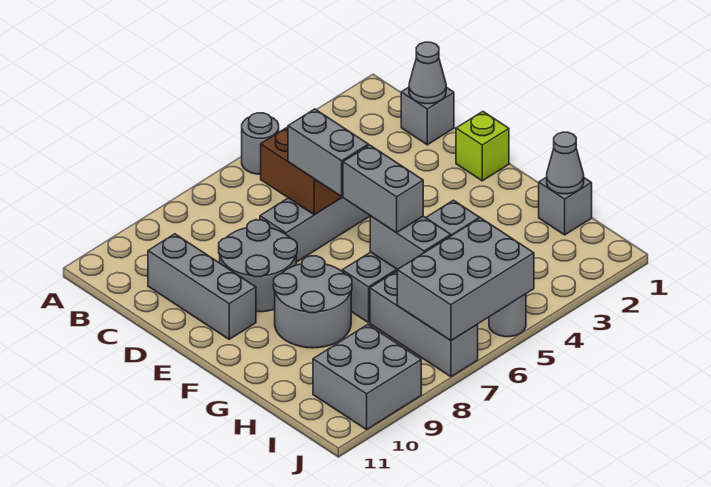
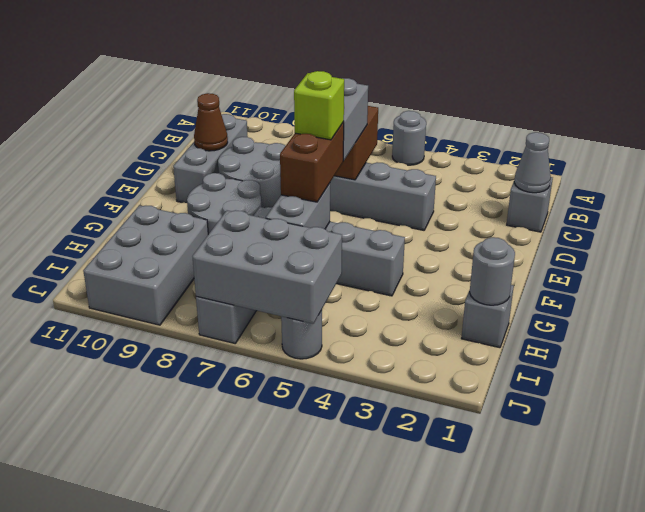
none -> brown cone D10 level 2
lime brick E1 level 1 -> lime brick F6 level 4
grey brick F6:G6 level 3 -> brown brick F6:G6 level 3
grey cone H1 level 2 -> grey round brick H1 level 2
grey brick I9:J10 level 1 -> grey brick H9:J10 level 1

